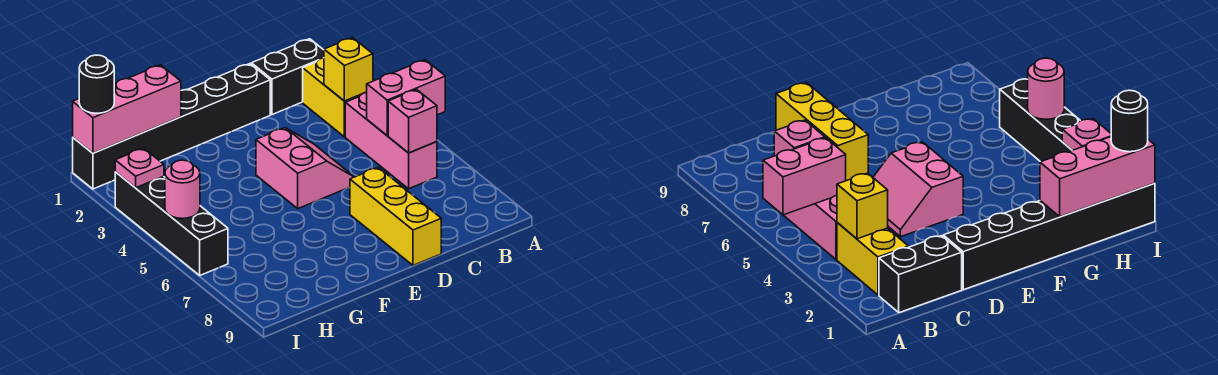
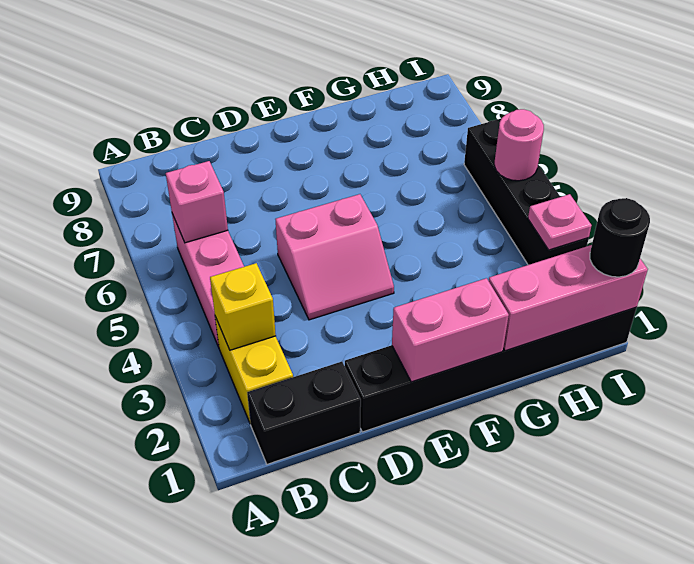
pink brick A5:B5 level 2 -> pink brick E1:F1 level 2
pink slope D4:E5 level 1 top E -> pink slope D4:E5 level 1 top 5
yellow brick D7:D9 level 1 -> none

